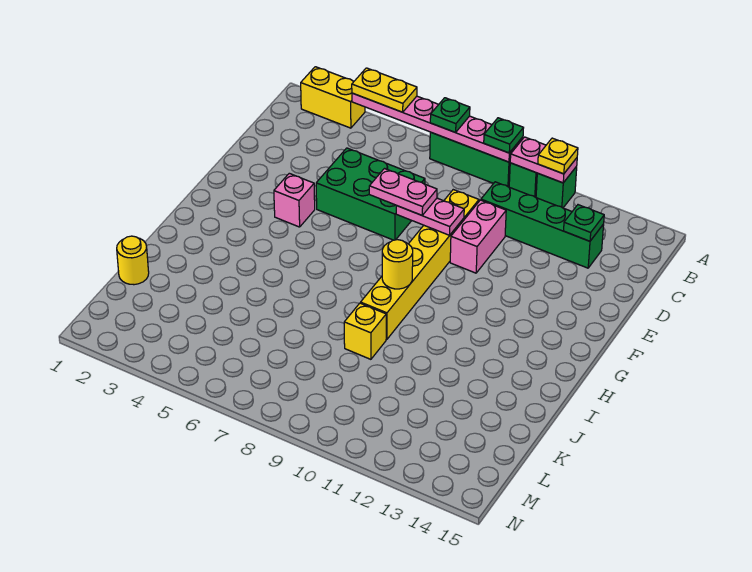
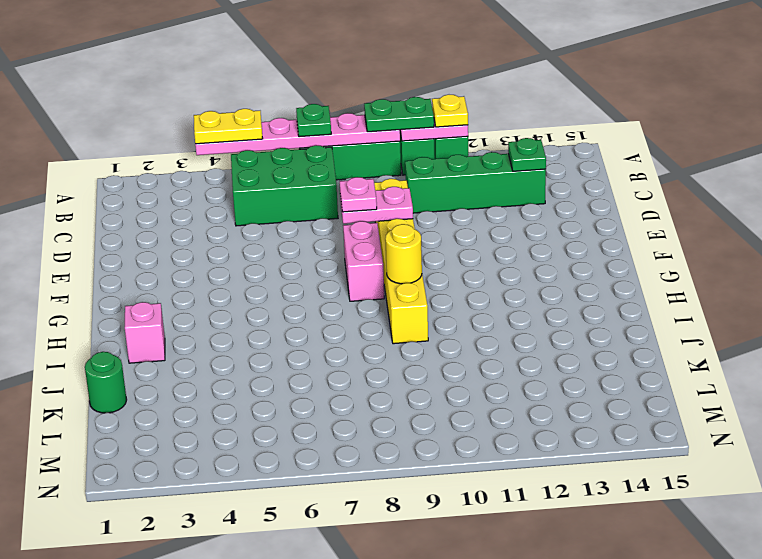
yellow brick A2:A3 level 1 -> none
green plate A9 level 3 -> green plate A9:A10 level 3
green brick D5:E7 level 1 -> green brick B5:C7 level 1
pink brick D10:E10 level 1 -> pink brick F8:G8 level 1
pink plate E7:E8 level 3 -> pink plate E8 level 3
pink brick F4 level 1 -> pink brick I2 level 1
yellow brick J9 level 1 -> none
yellow round brick K1 level 1 -> green round brick K1 level 1

